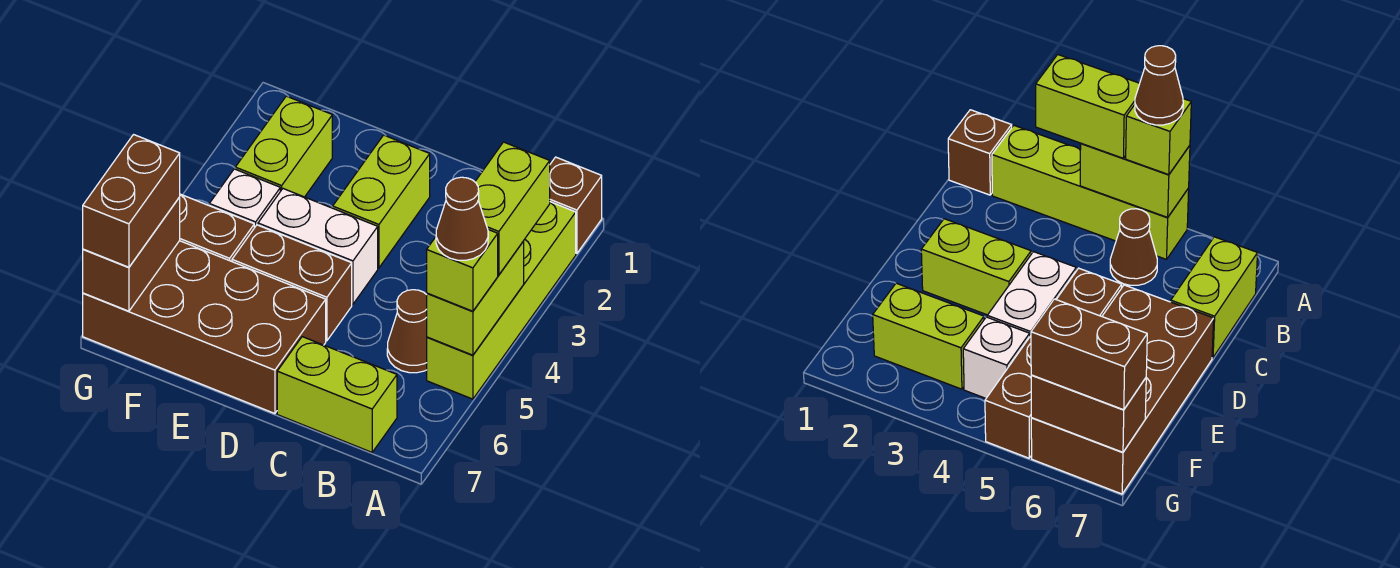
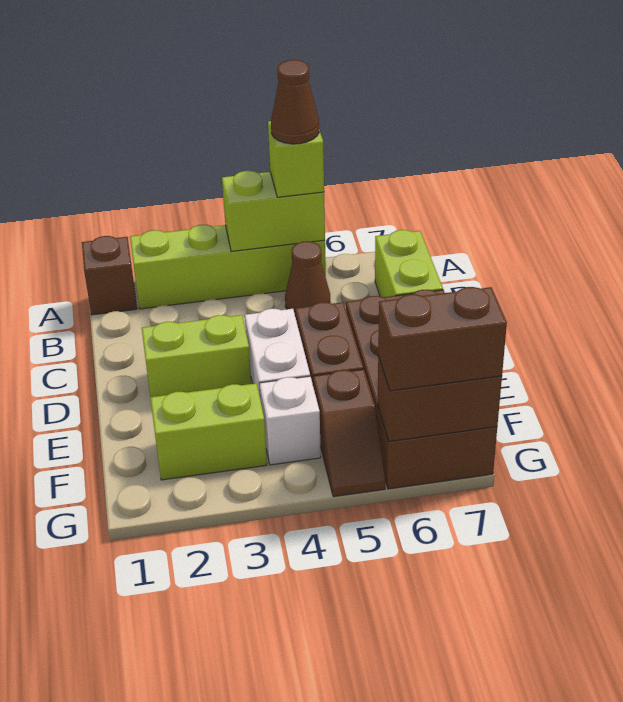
lime brick A3:A4 level 3 -> none
brown brick F5:G5 level 1 -> brown slope F5:G5 level 1 top F

